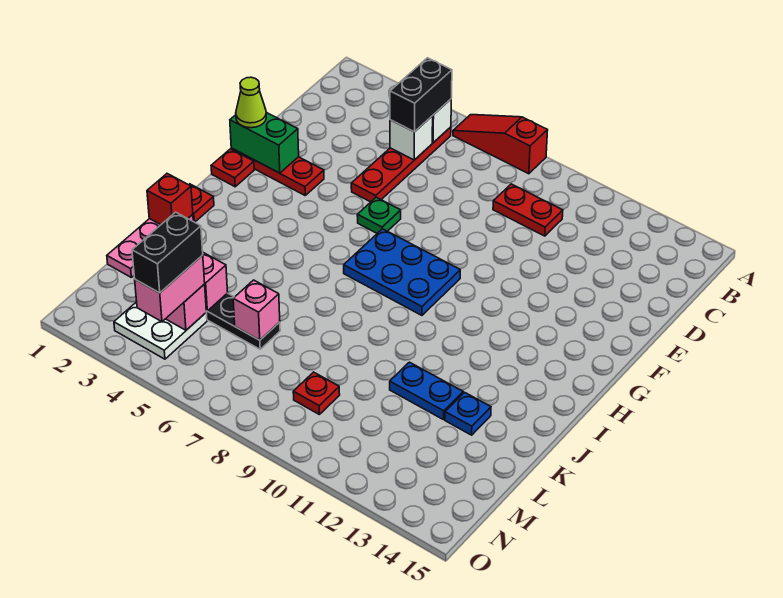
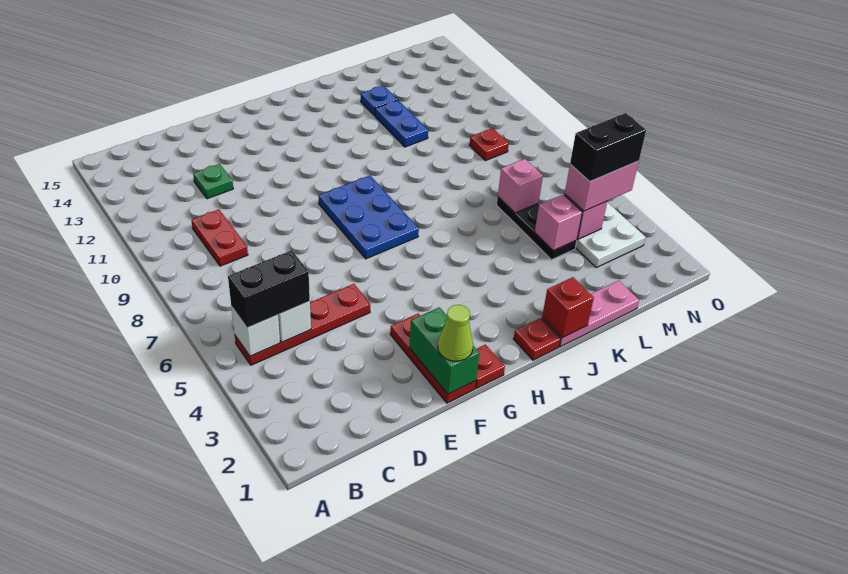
red slope A6:A8 level 1 top 8 -> none
green plate F6 level 1 -> green plate D12 level 1

